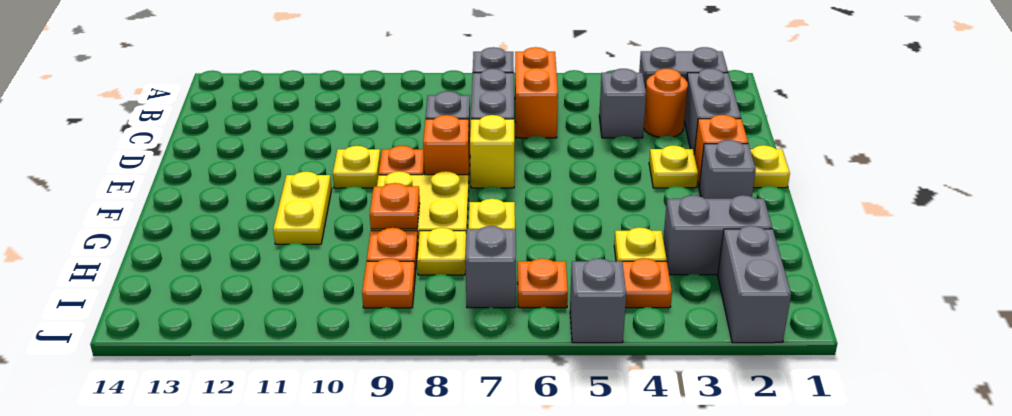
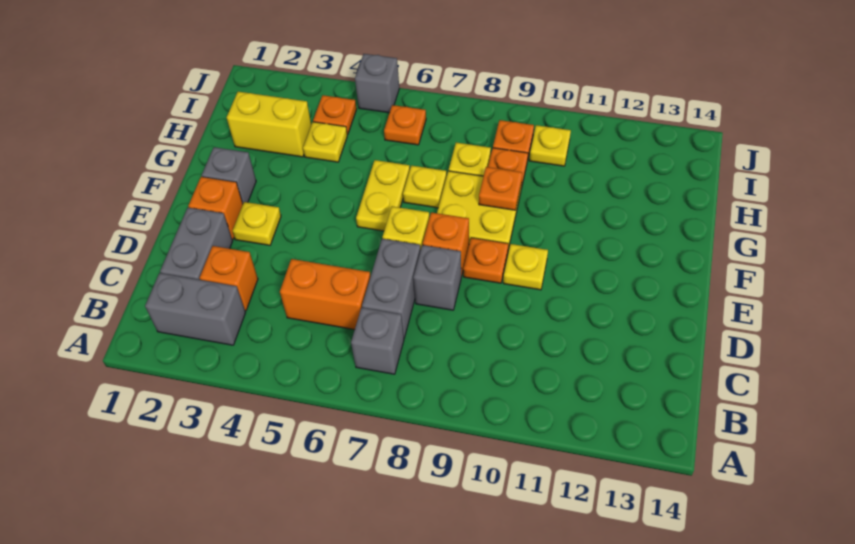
orange brick B6:C6 level 1 -> orange brick C5:C6 level 1
orange round brick C3 level 1 -> orange brick C3 level 1
grey brick C4 level 1 -> none
yellow plate E1 level 1 -> yellow plate I10 level 1
yellow plate F11:G11 level 1 -> yellow plate F6:G6 level 1
grey brick H2:H3 level 1 -> yellow brick H2:H3 level 1
grey brick I2:J2 level 1 -> none
grey brick I7 level 1 -> none

